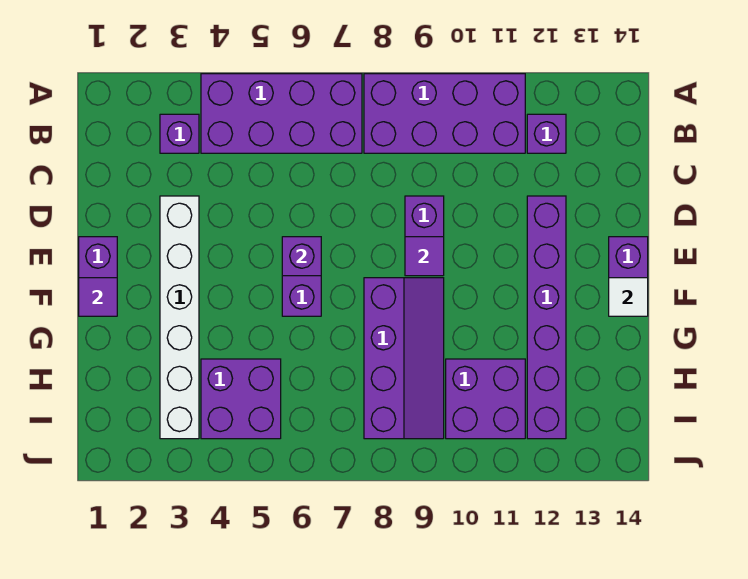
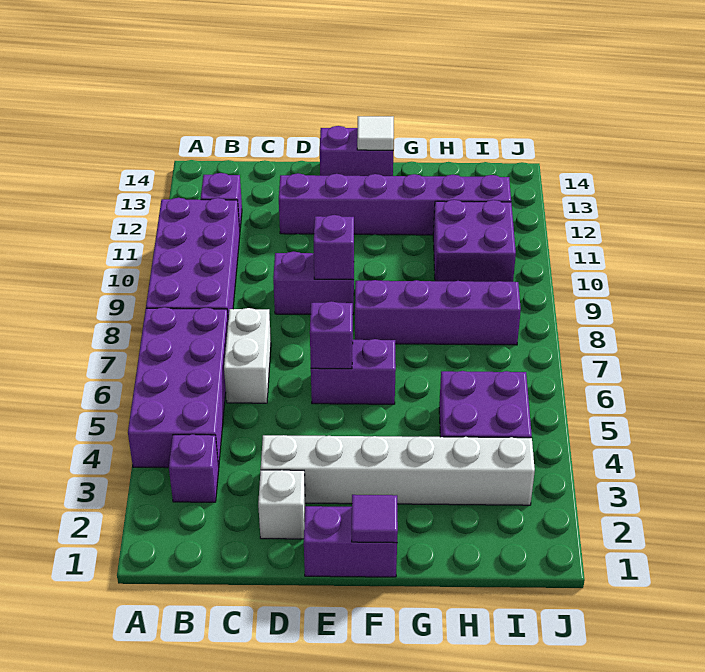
none -> white brick C6:C7 level 1
none -> white brick D2 level 1
purple tile E9 level 2 -> purple brick E9 level 2

